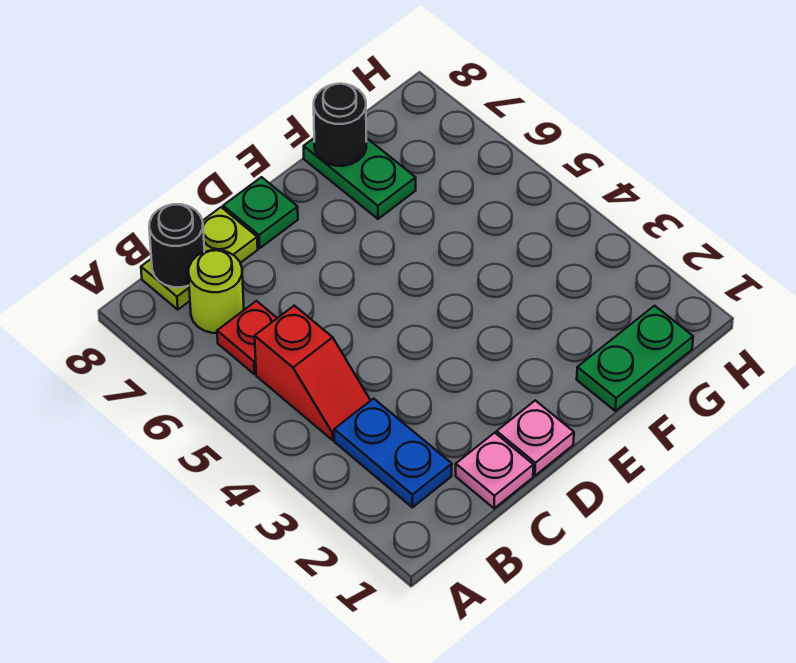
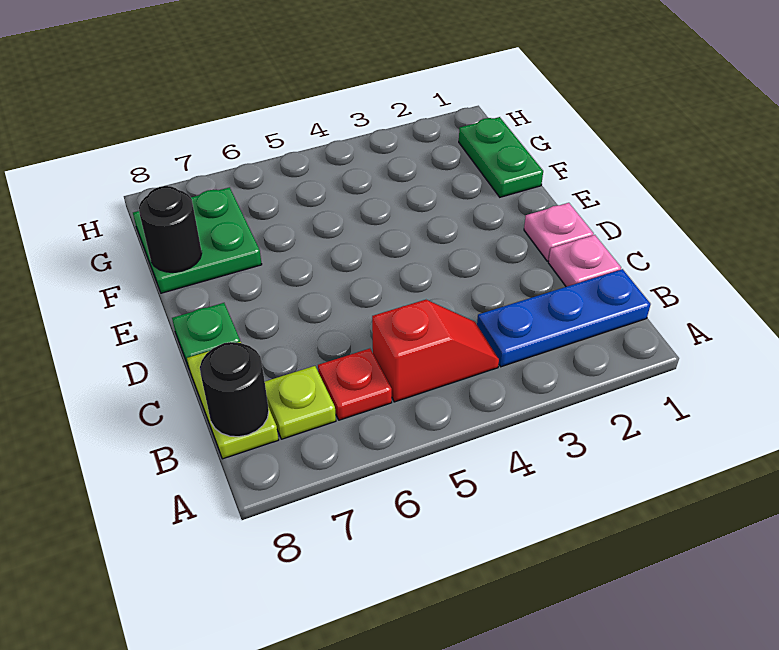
blue plate B2:B3 level 1 -> blue plate B1:B3 level 1
lime round brick B7 level 1 -> lime plate B7 level 1
green plate F7:F8 level 1 -> green plate F7:G8 level 1

